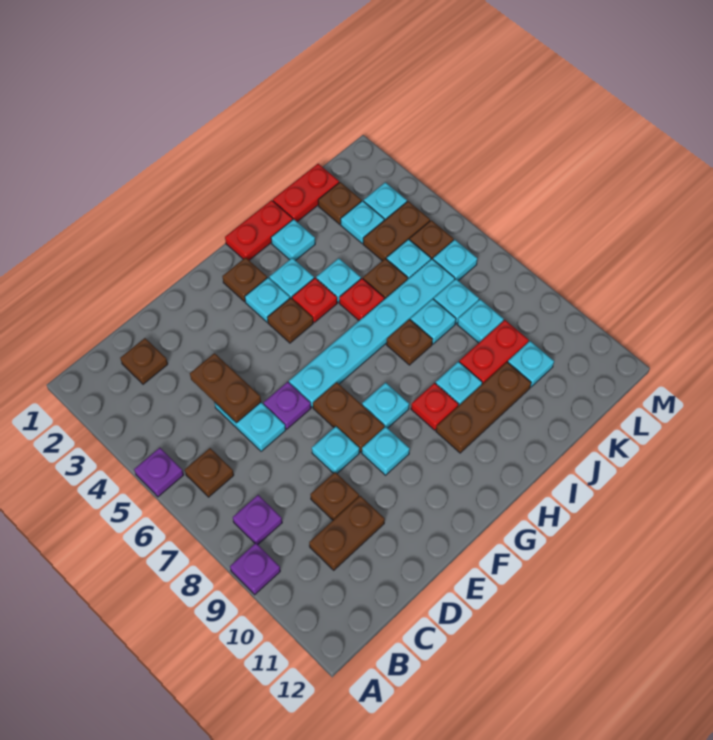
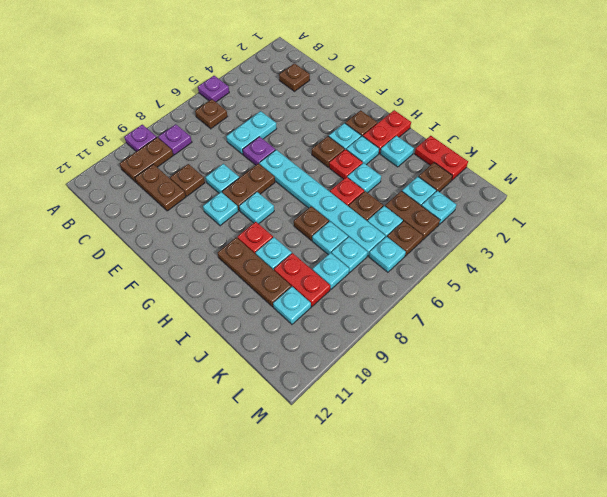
brown plate D4:D5 level 2 -> brown plate B9:B10 level 1
red plate H1:I1 level 1 -> red plate H1:H2 level 1

